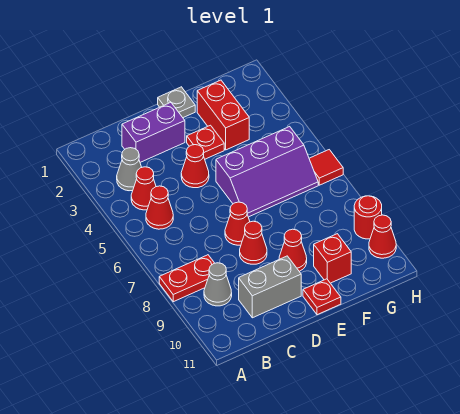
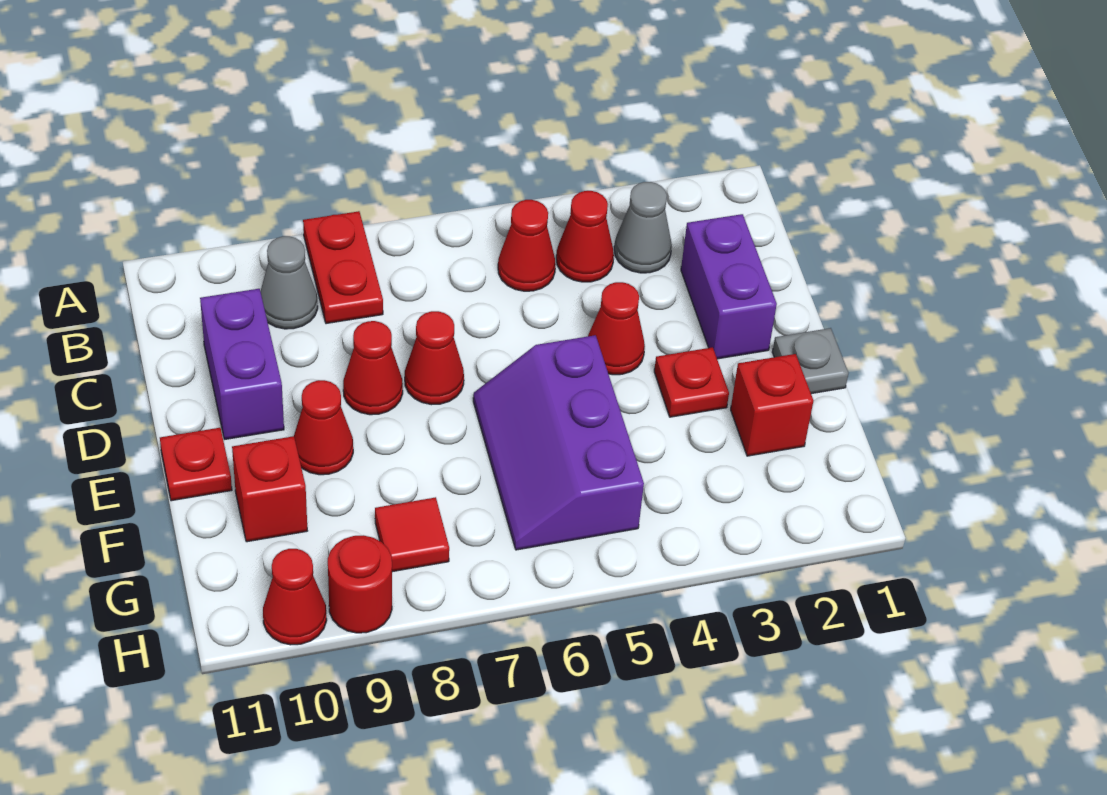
grey brick C10:D10 level 1 -> purple brick C10:D10 level 1
red brick F2:F3 level 1 -> red brick F2 level 1
red tile H6 level 1 -> red tile G8 level 1

